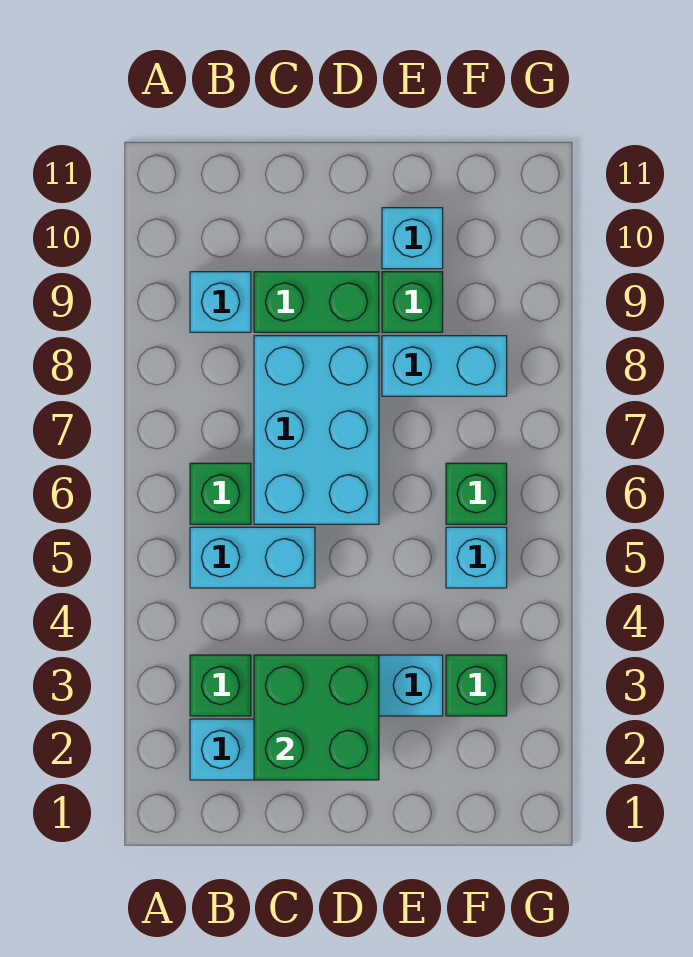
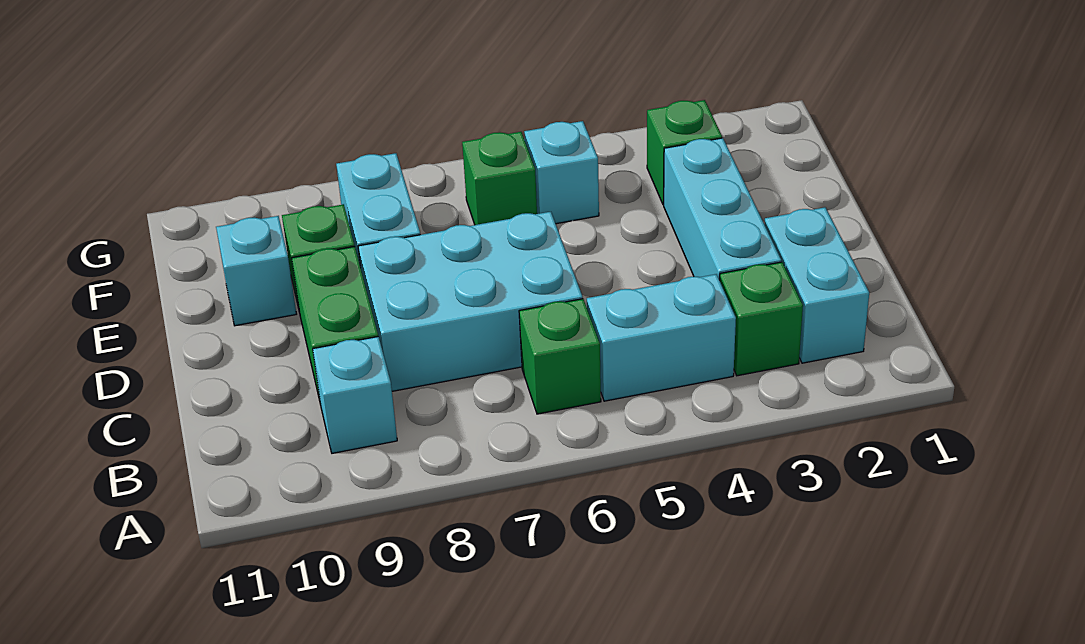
cyan brick B5:C5 level 1 -> cyan brick B4:B5 level 1
green brick C2:D3 level 2 -> none

